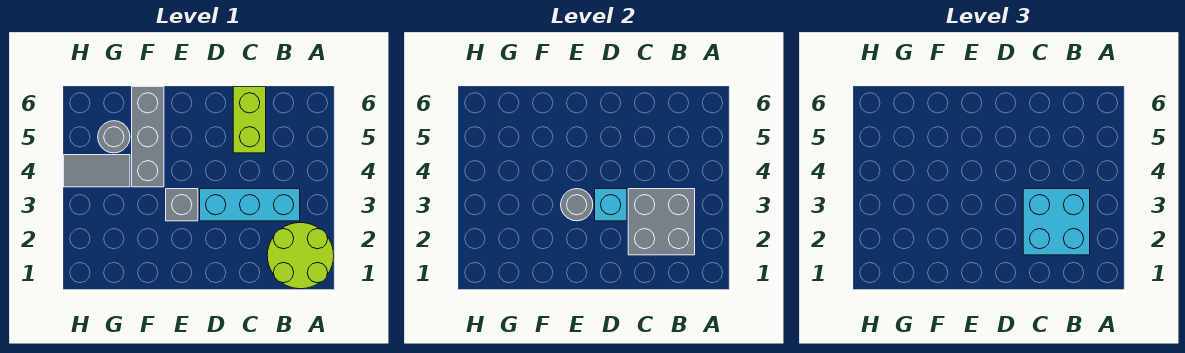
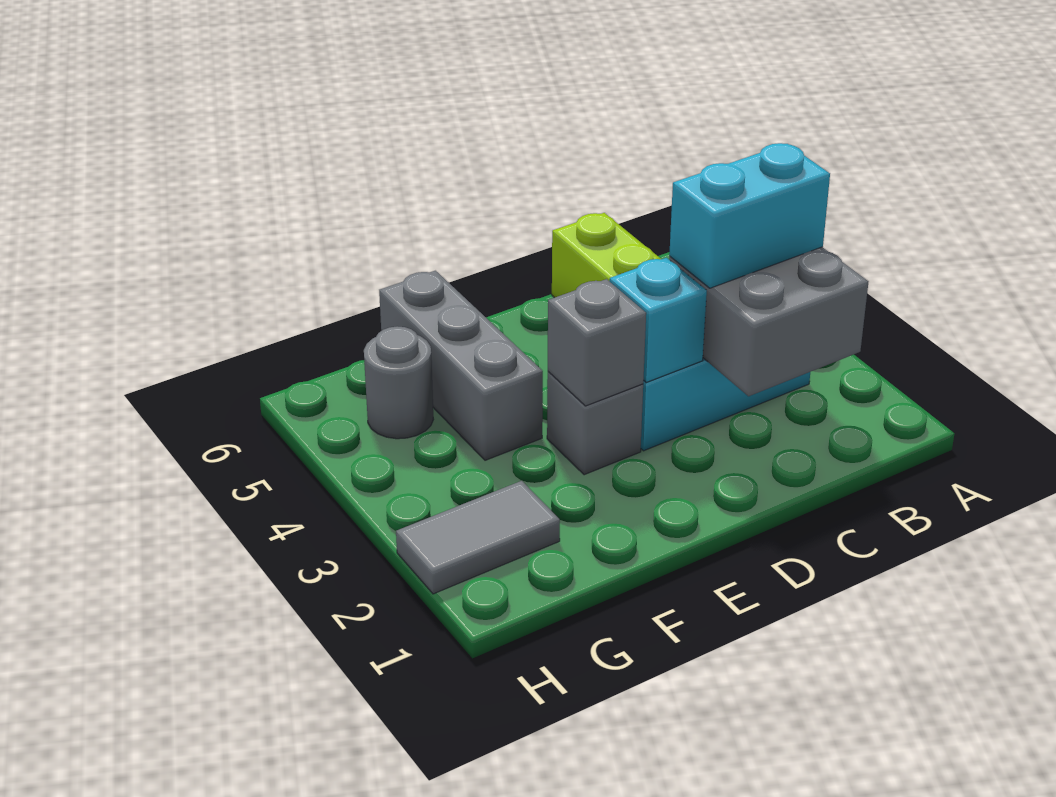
lime round brick A1:B2 level 1 -> none
cyan brick B2:C3 level 3 -> cyan brick B3:C3 level 3
grey round brick E3 level 2 -> grey brick E3 level 2
grey tile G4:H4 level 1 -> grey tile G2:H2 level 1

